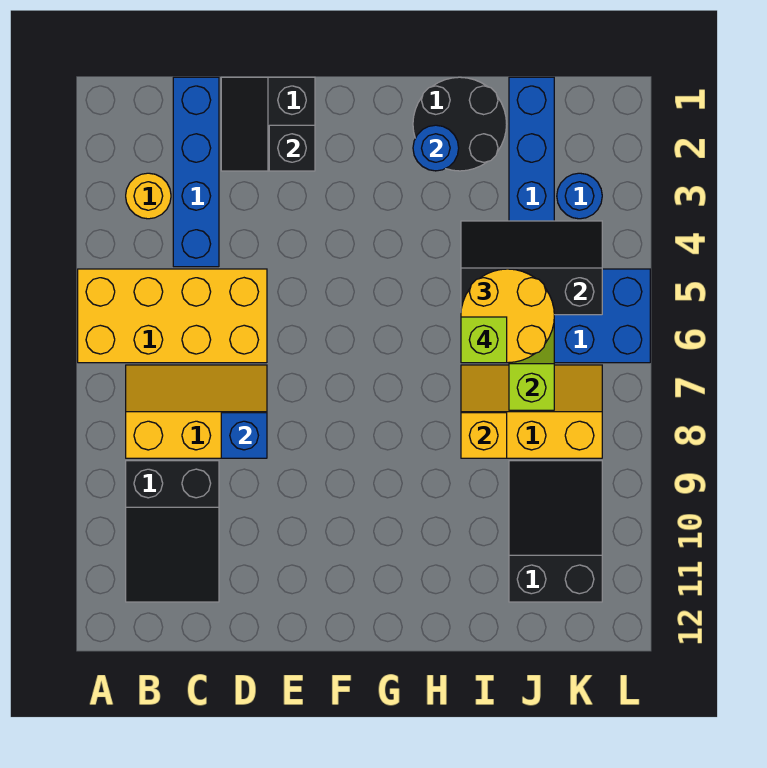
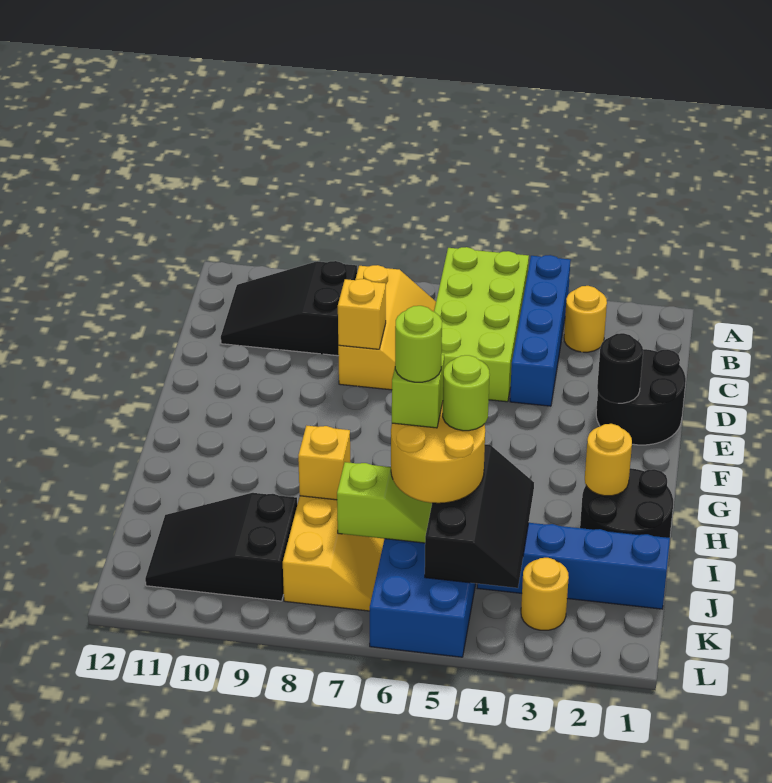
yellow brick A5:D6 level 1 -> lime brick A5:D6 level 1
blue brick C1:C4 level 1 -> blue brick A4:D4 level 1
black slope D1:E2 level 1 top E -> black round brick D1:E2 level 1
blue brick D8 level 2 -> yellow brick D8 level 2
black brick E2 level 2 -> black round brick E2 level 2
blue round brick H2 level 2 -> yellow round brick H2 level 2
none -> lime round brick I5 level 4
none -> lime round brick I6 level 5
black slope J9:K11 level 1 top 11 -> black slope J9:K11 level 1 top 9
blue round brick K3 level 1 -> yellow round brick K3 level 1

